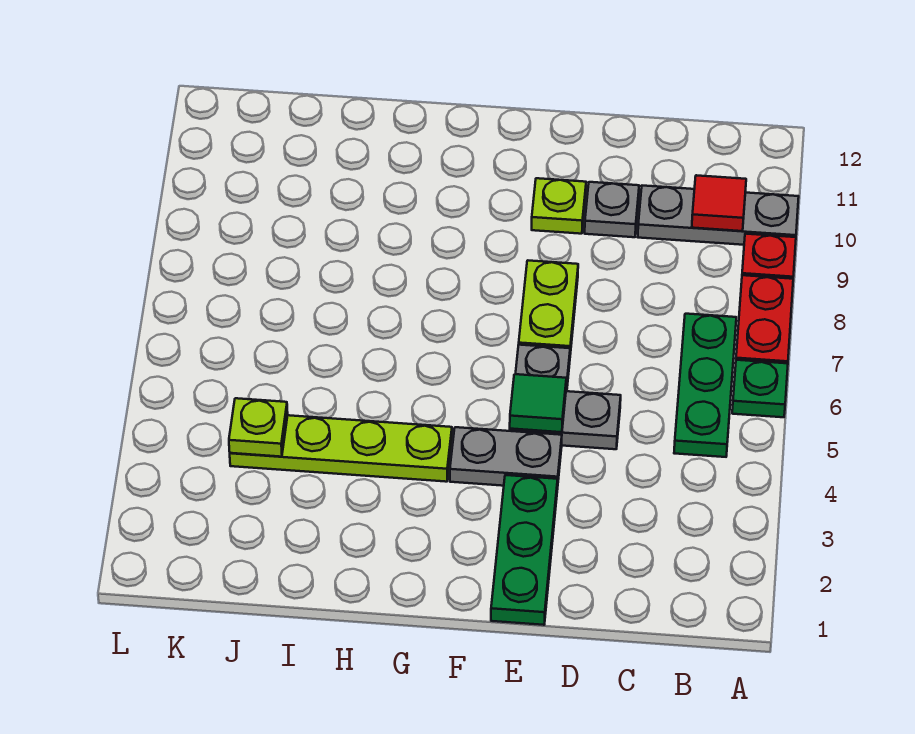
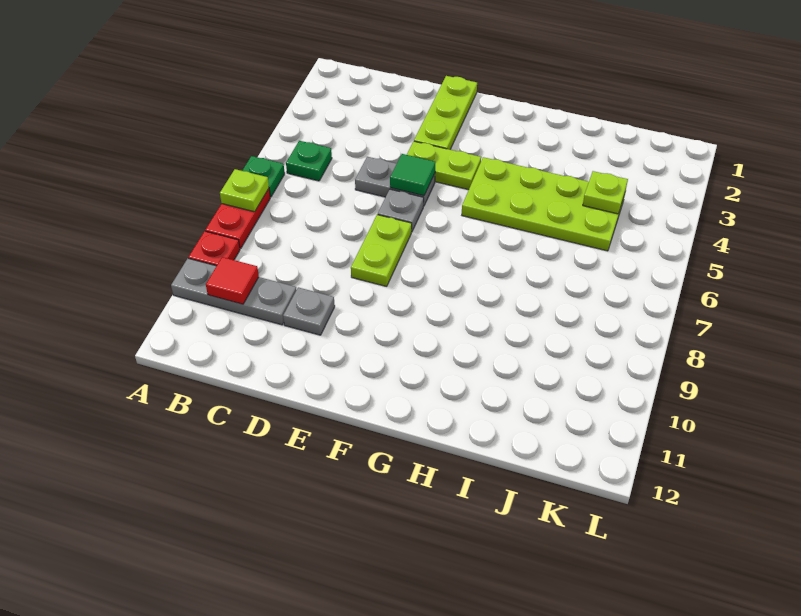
green plate B5:B7 level 1 -> green plate B5 level 1
green plate E1:E3 level 1 -> lime plate E1:E3 level 1
grey plate E4:F4 level 1 -> lime plate E4:F4 level 1
lime plate E10 level 1 -> lime plate A7 level 2
lime plate G4:J4 level 1 -> lime plate G4:J5 level 1

